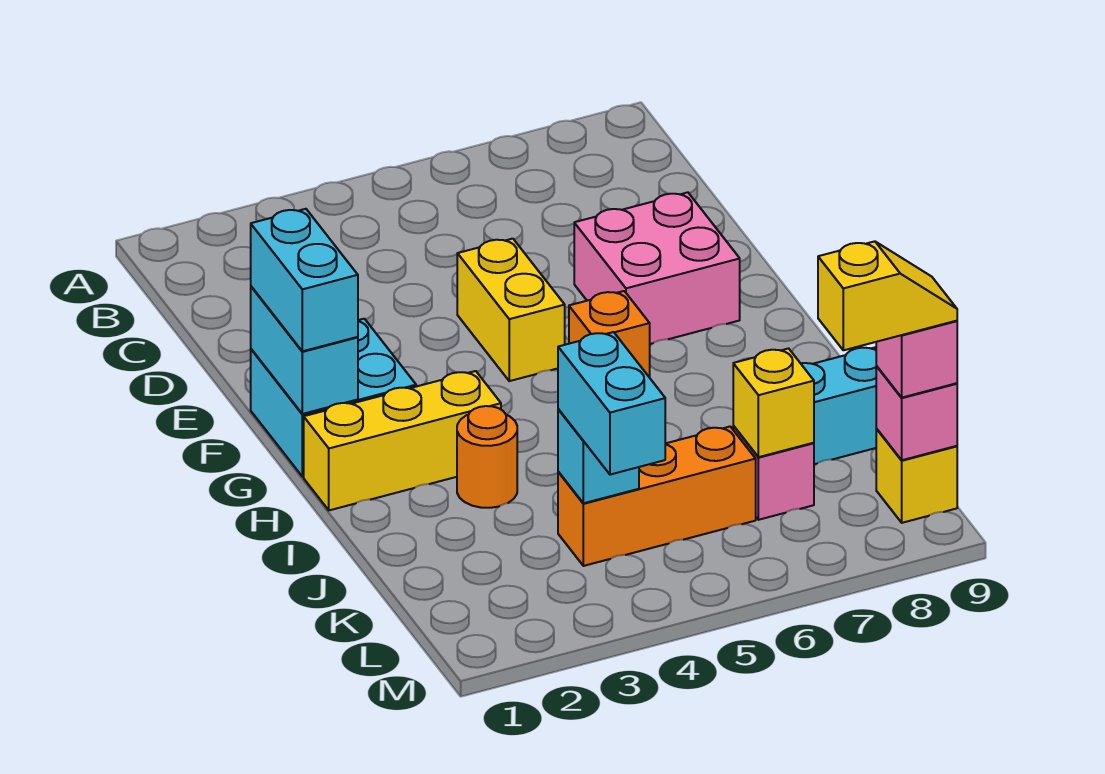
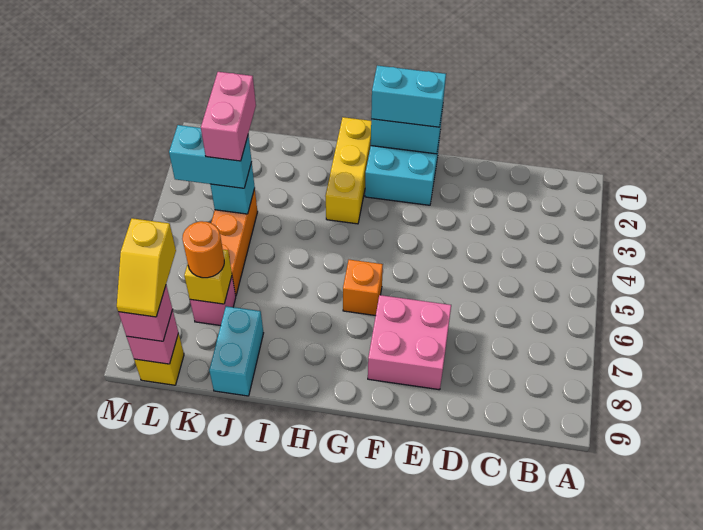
yellow brick E5:F5 level 1 -> none
orange round brick I3 level 1 -> orange round brick K7 level 3
none -> pink brick K3:K4 level 4

